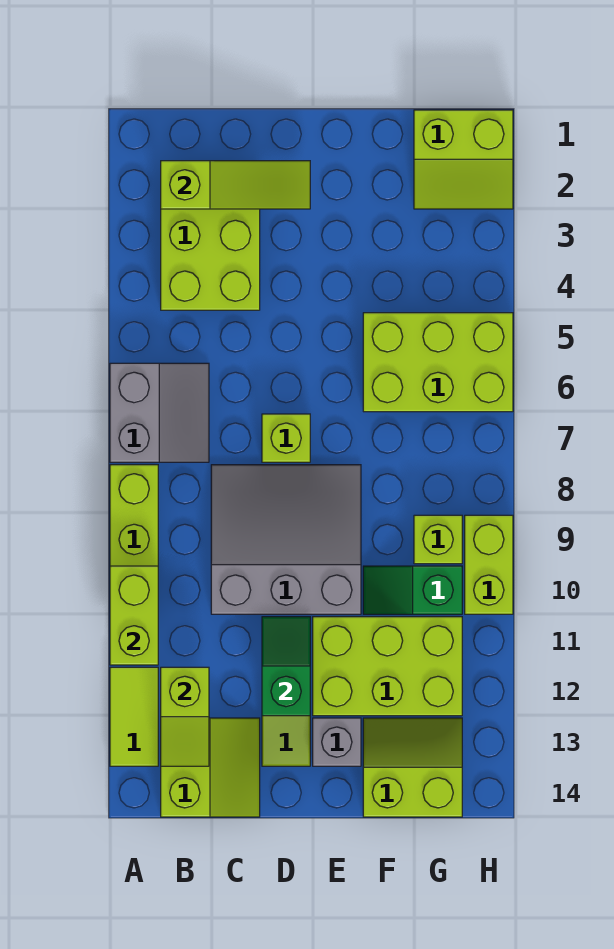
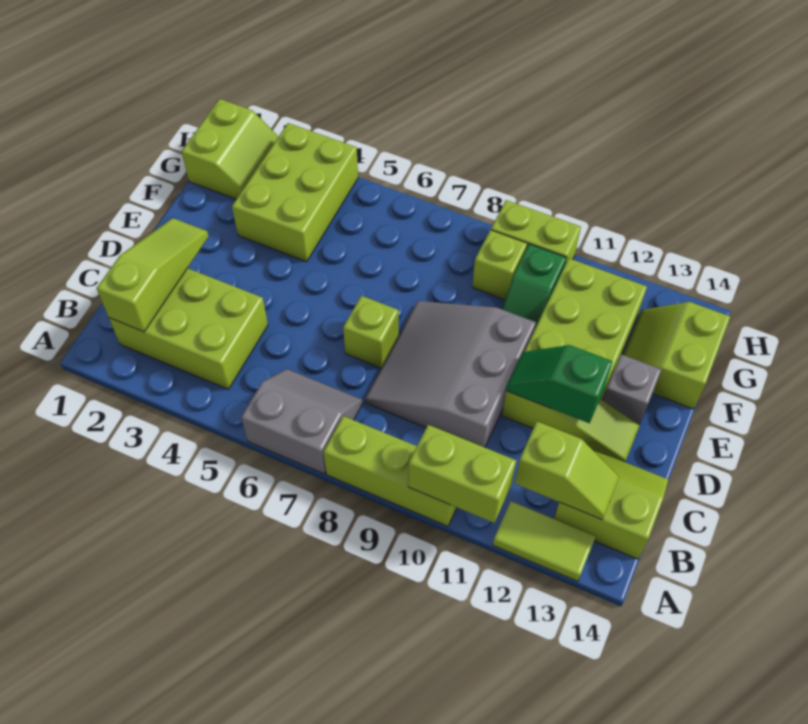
lime brick F5:H6 level 1 -> lime brick F3:H4 level 1

